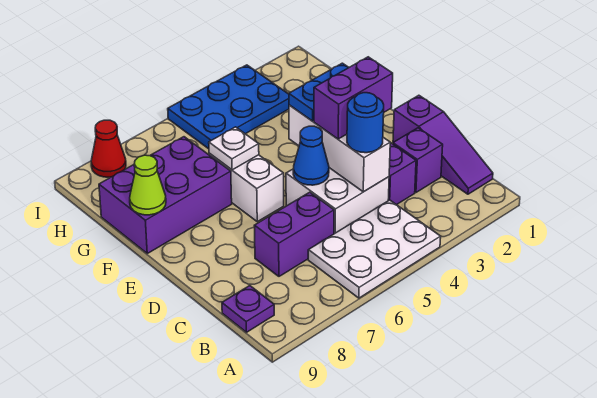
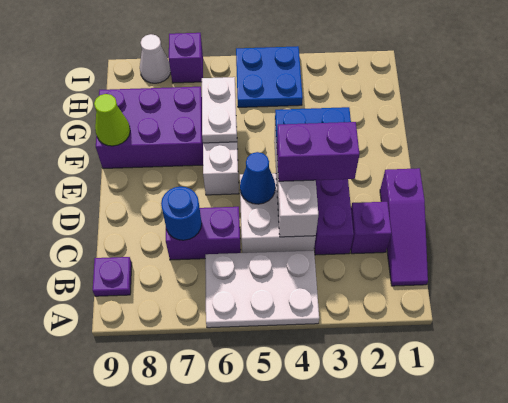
blue round brick C4 level 3 -> blue round brick C7 level 2
white plate F6 level 2 -> white plate F6:G6 level 2
blue plate H3:I5 level 1 -> blue plate H4:I5 level 1
none -> purple brick I7 level 1
red cone I8 level 1 -> white cone I8 level 1

